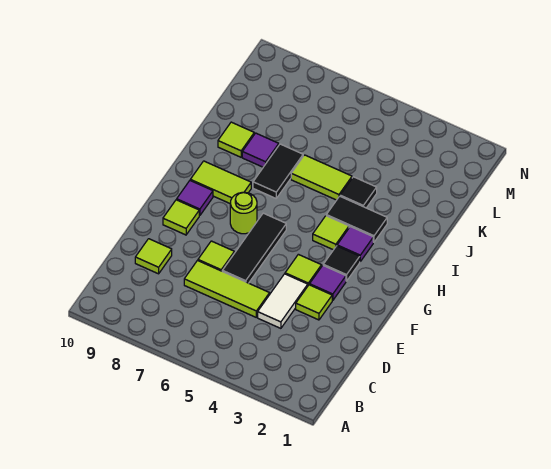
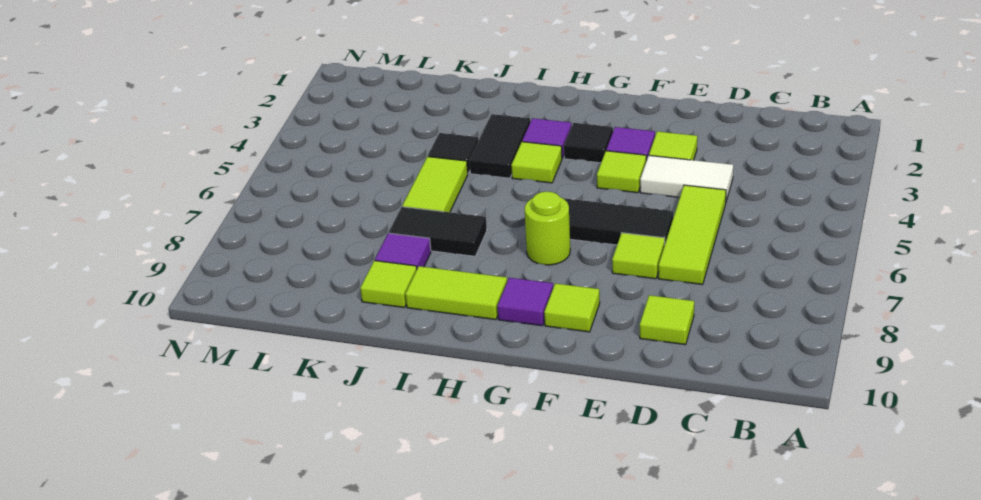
lime tile H8:H9 level 1 -> lime tile H9:I9 level 1

